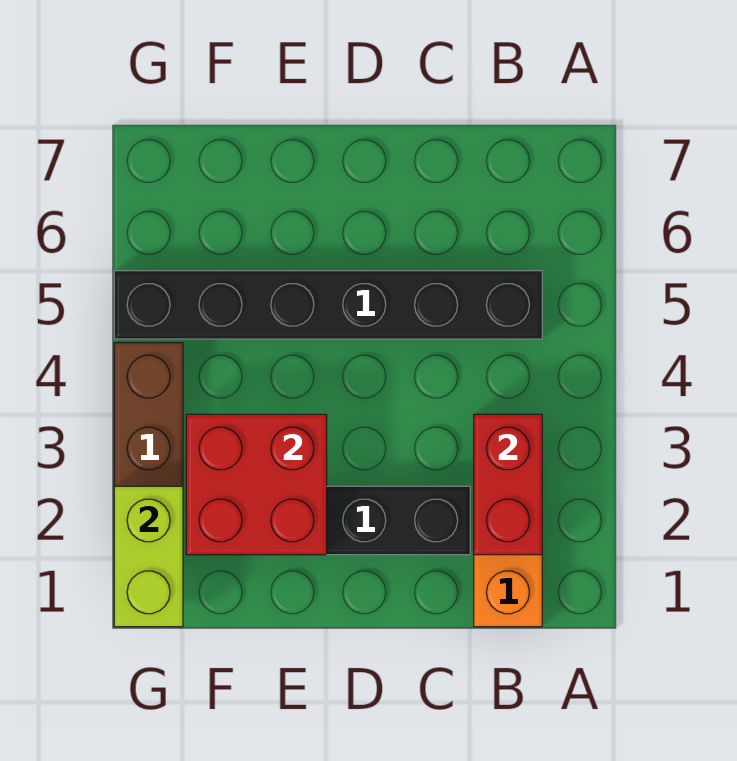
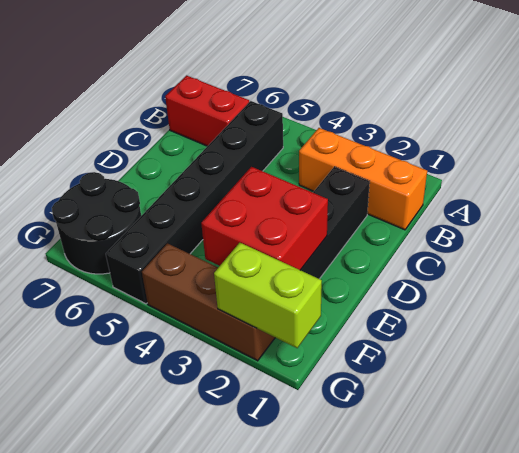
red brick B2:B3 level 2 -> red brick B6:B7 level 1
none -> black round brick F6:G7 level 1

